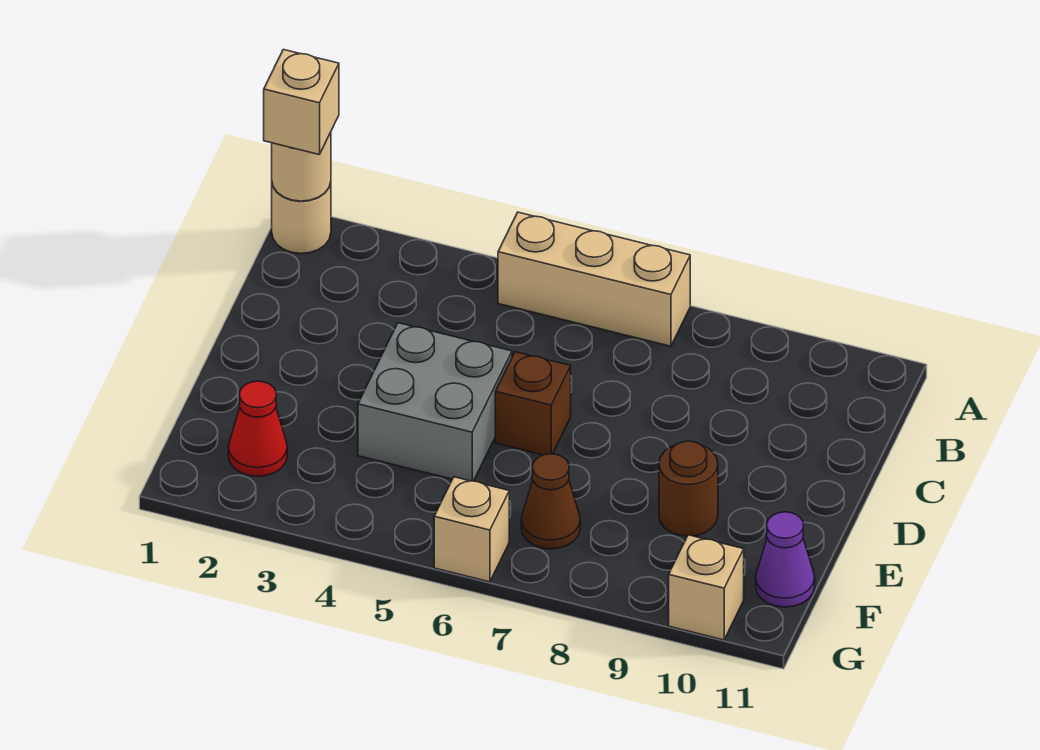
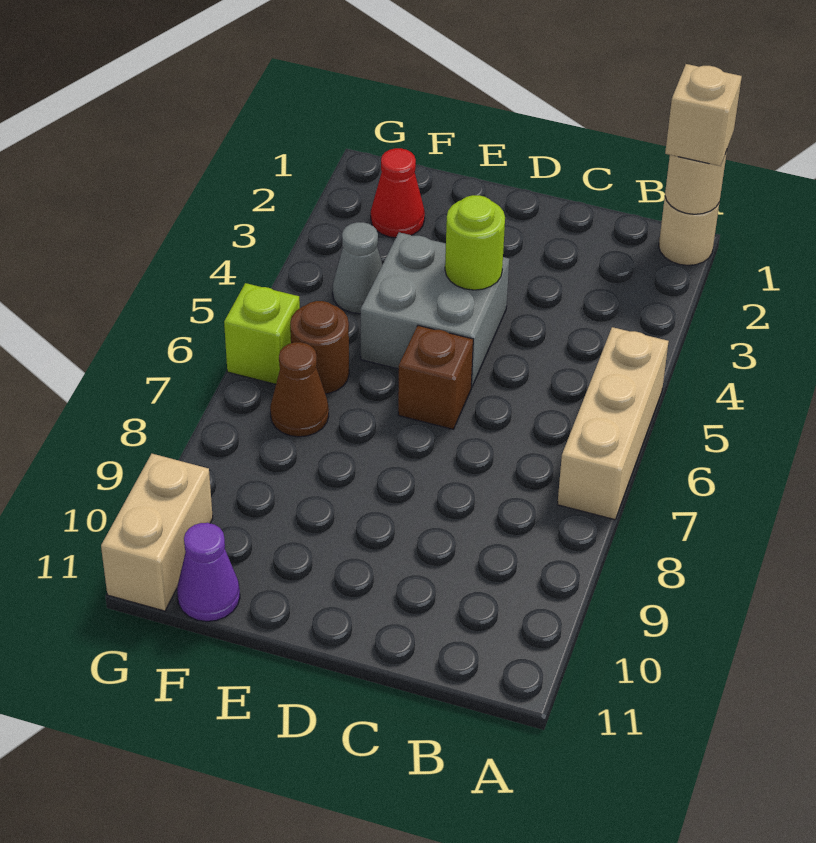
none -> lime round brick D4 level 2
brown round brick E9 level 1 -> brown round brick F6 level 1
none -> grey cone F4 level 1
tan brick G6 level 1 -> lime brick G6 level 1
tan brick G10 level 1 -> tan brick G10:G11 level 1

